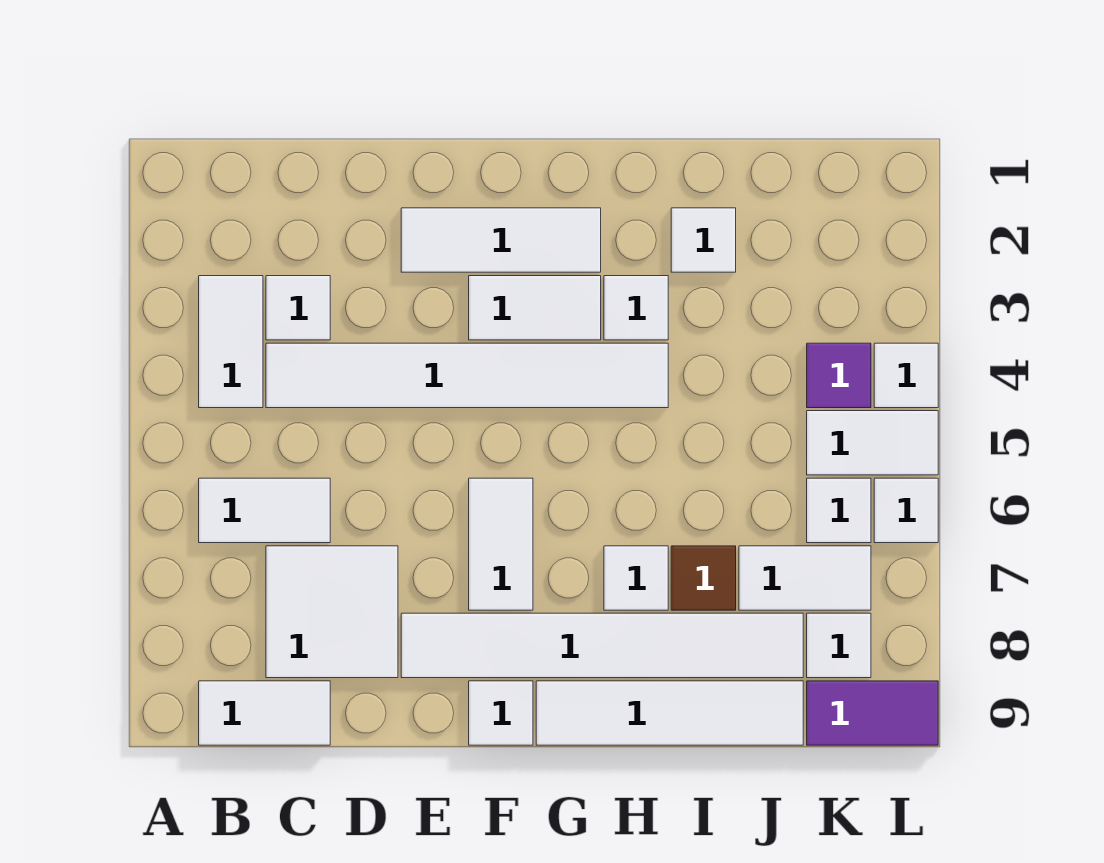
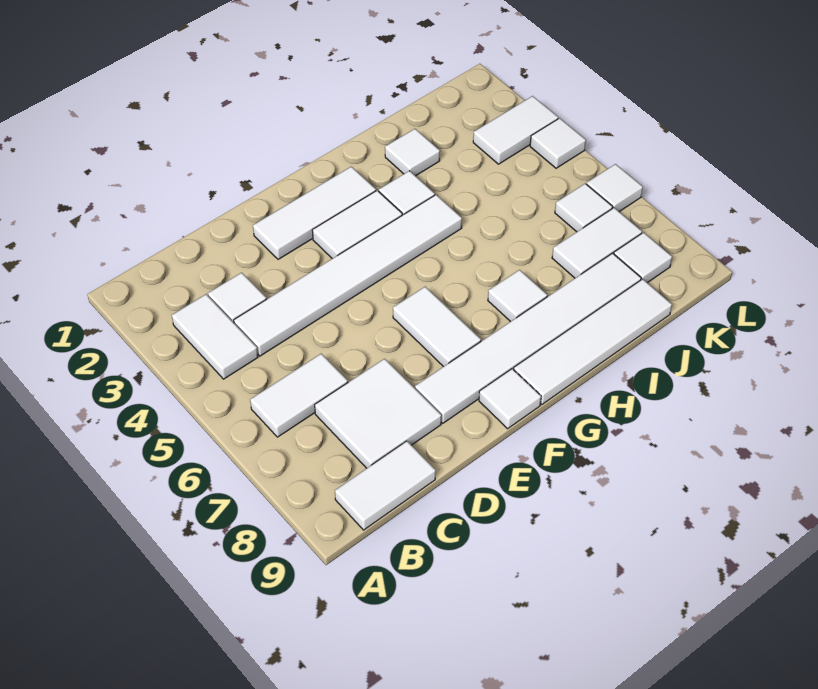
brown tile I7 level 1 -> none
purple tile K4 level 1 -> none
white tile K5:L5 level 1 -> white tile K3:L3 level 1
purple tile K9:L9 level 1 -> none

